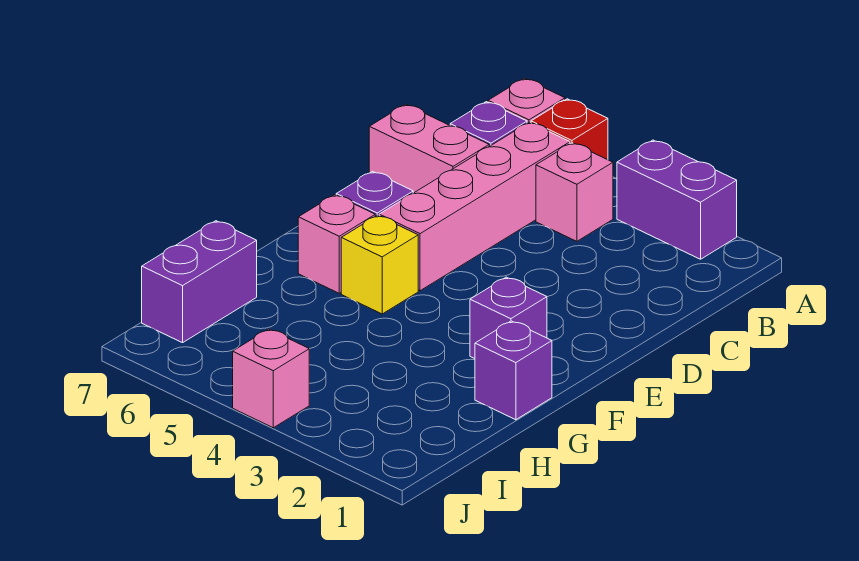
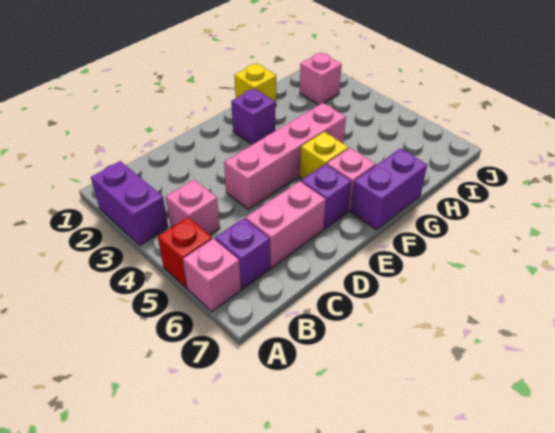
pink brick B5:E5 level 1 -> pink brick D4:G4 level 1
pink brick C6:C7 level 1 -> pink brick C6:D6 level 1
purple brick G1 level 1 -> yellow brick G1 level 1
purple brick H7:I7 level 1 -> purple brick F7:G7 level 1
pink brick J4 level 1 -> pink brick I2 level 1

